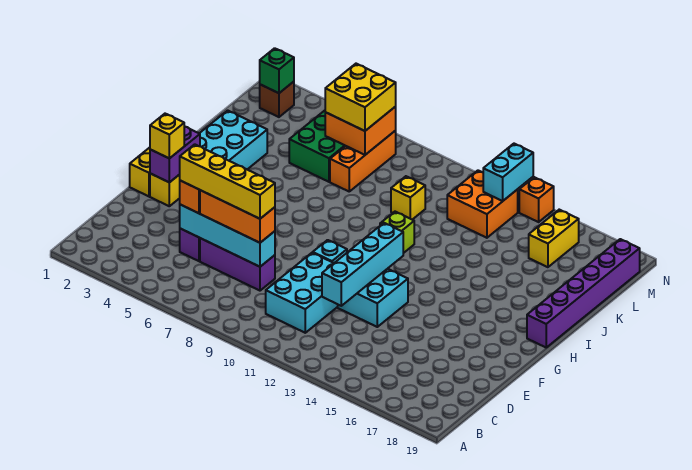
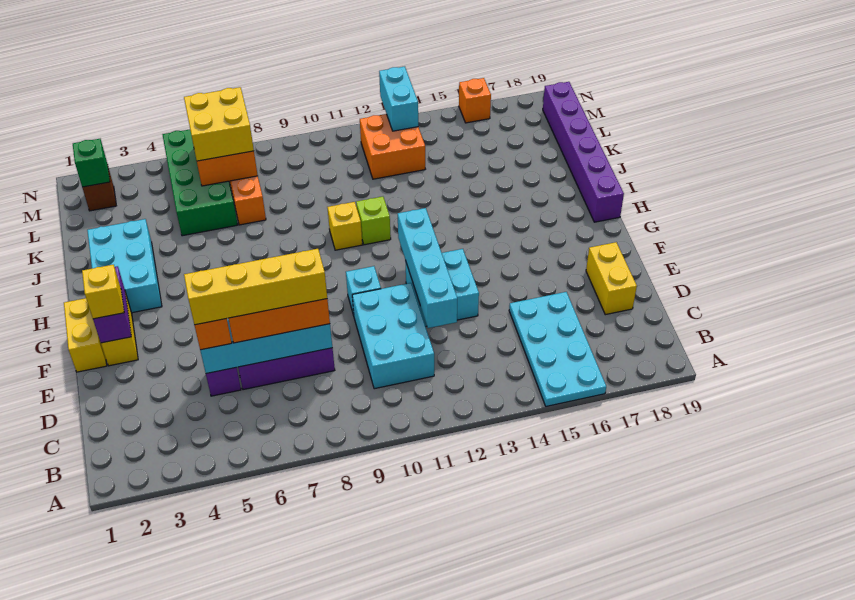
none -> cyan plate A15:D16 level 1
yellow brick K10 level 1 -> yellow brick I10 level 1
yellow brick L16:M16 level 1 -> yellow brick D18:E18 level 1
orange brick N14 level 1 -> orange brick N16 level 1

